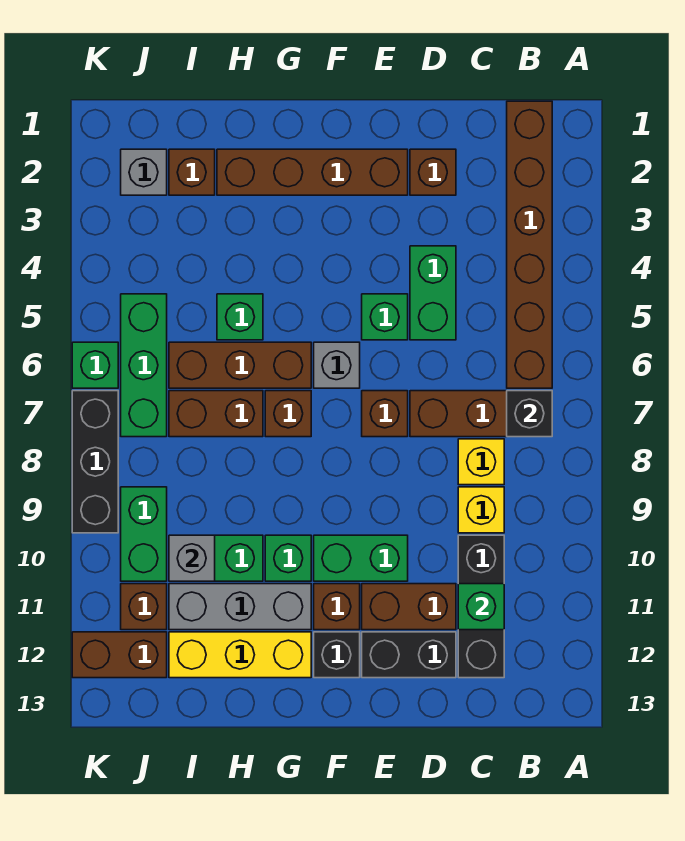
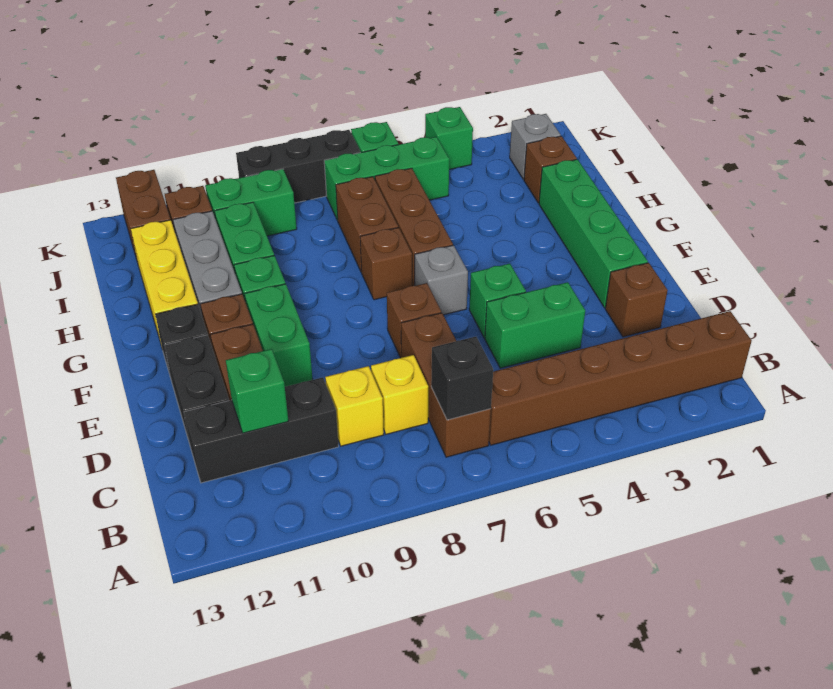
brown brick E2:H2 level 1 -> green brick E2:H2 level 1
green brick H5 level 1 -> green brick K4 level 1
grey brick I10 level 2 -> none

